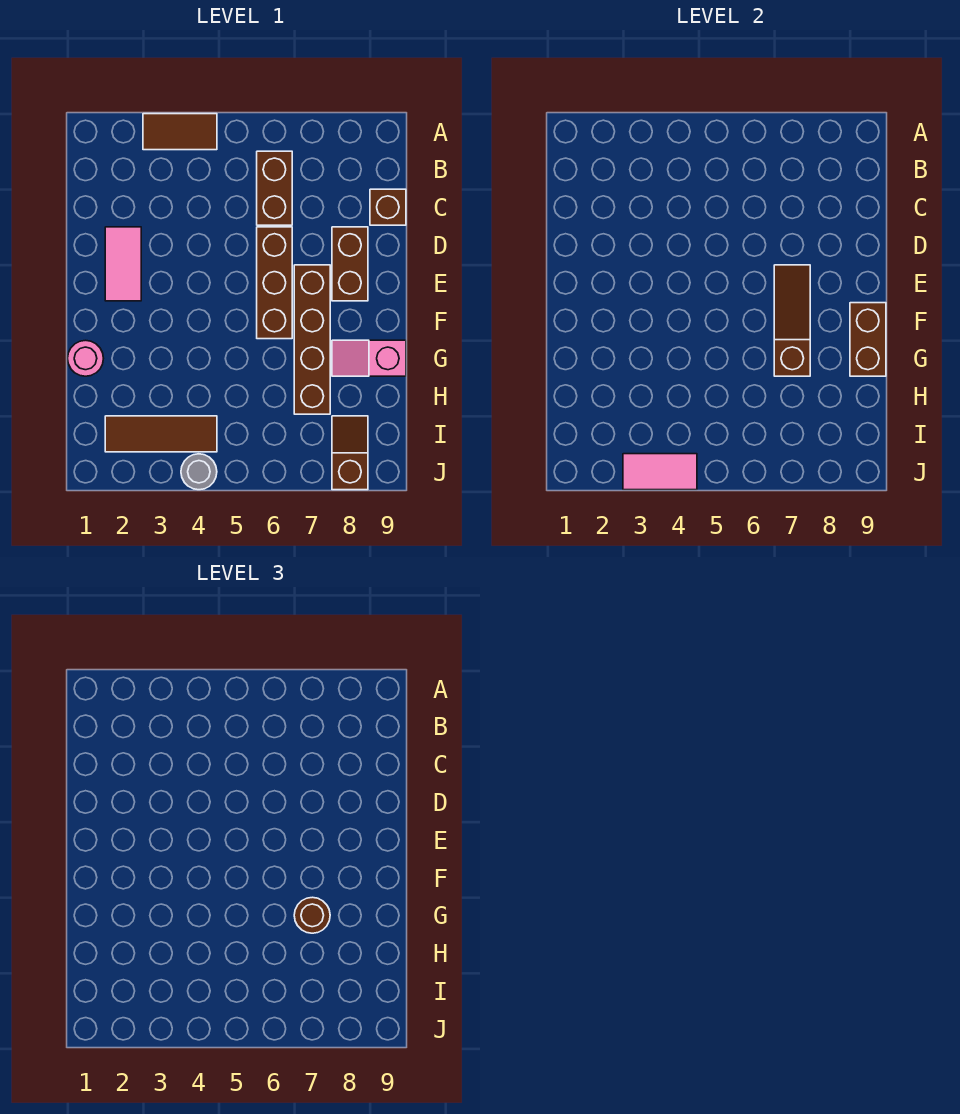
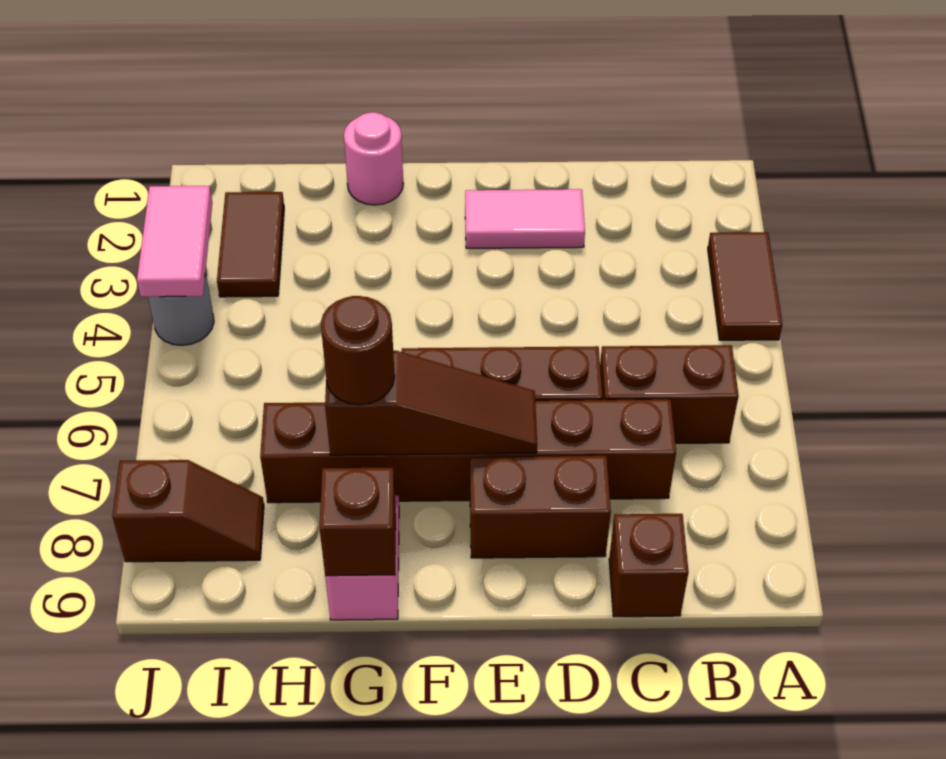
brown brick E7:H7 level 1 -> brown brick C7:H7 level 1
brown brick F9:G9 level 2 -> brown brick G9 level 2
brown tile I2:I4 level 1 -> brown tile I2:I3 level 1

